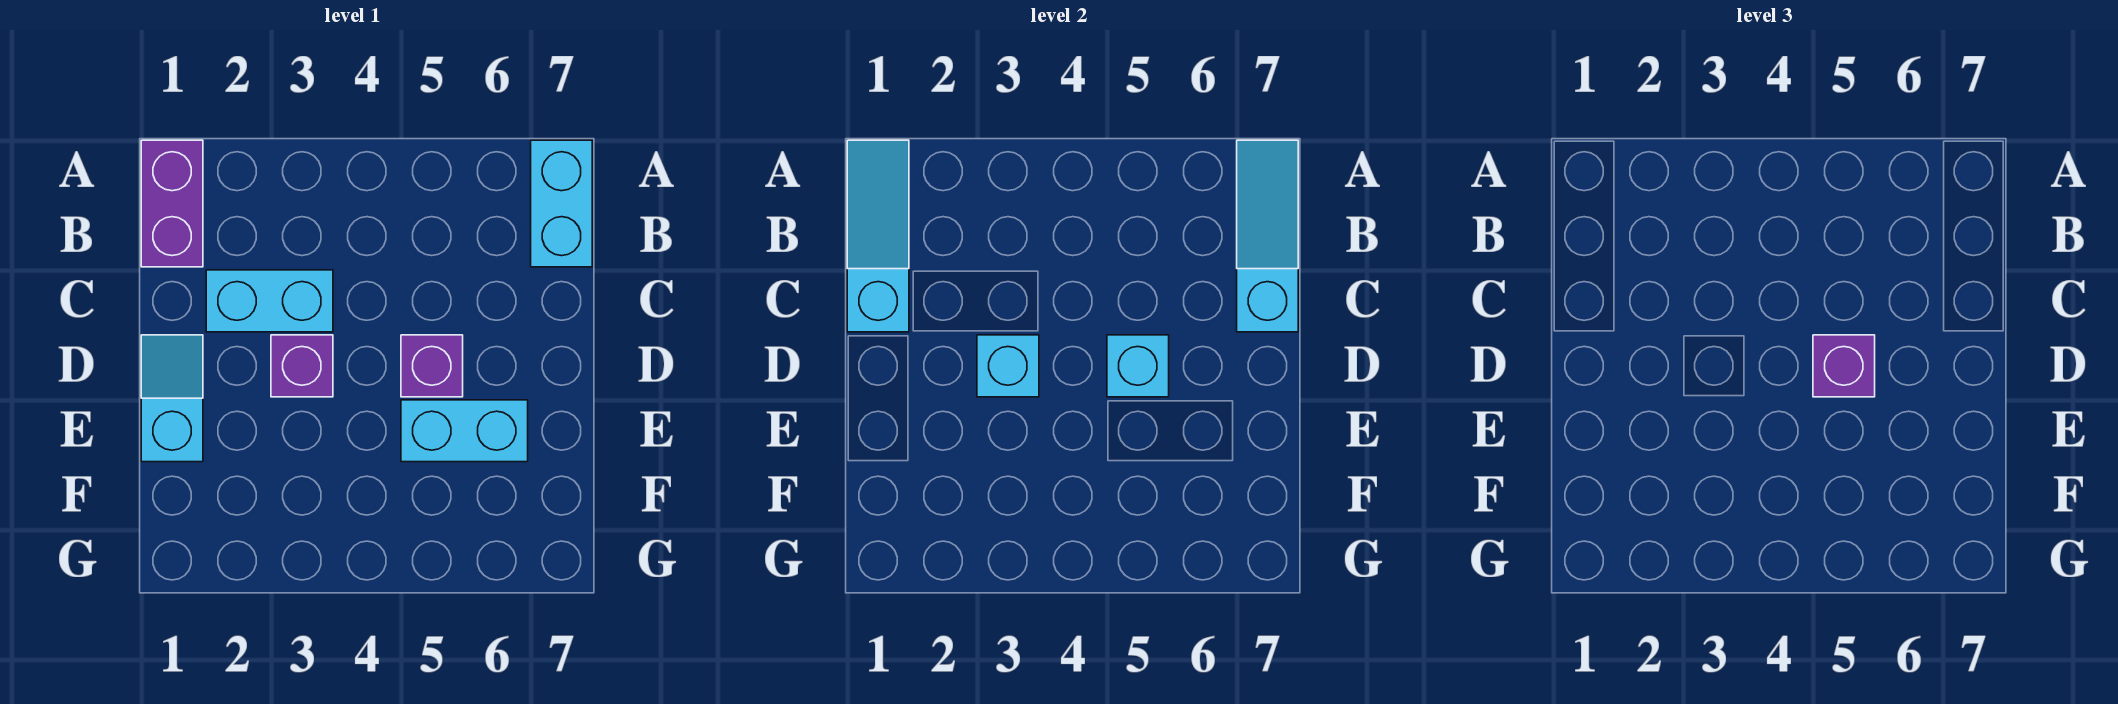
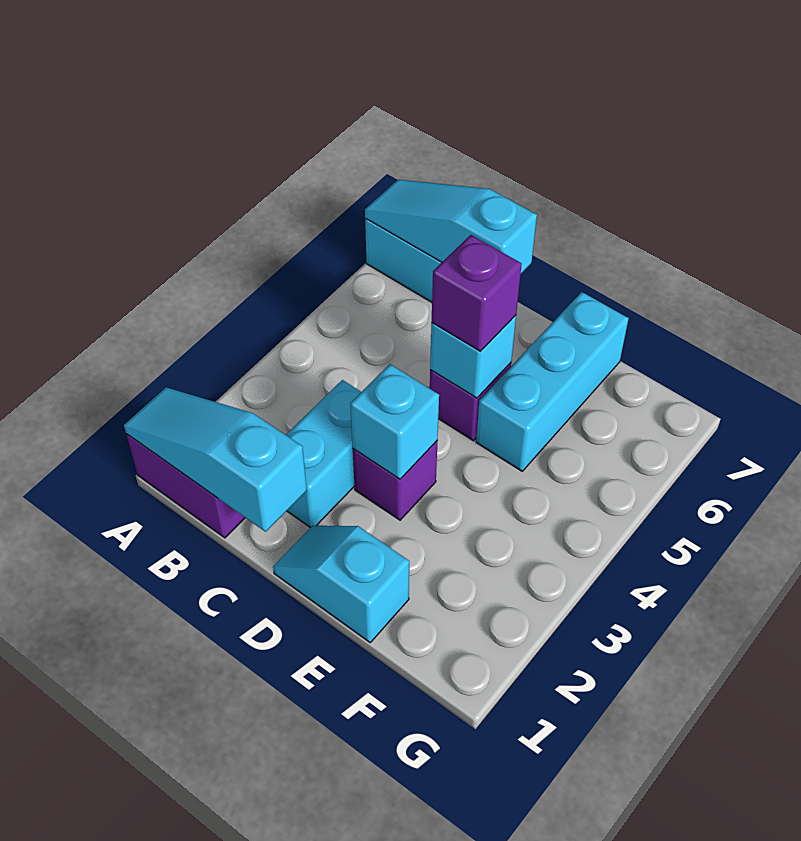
cyan brick E5:E6 level 1 -> cyan brick E5:E7 level 1

